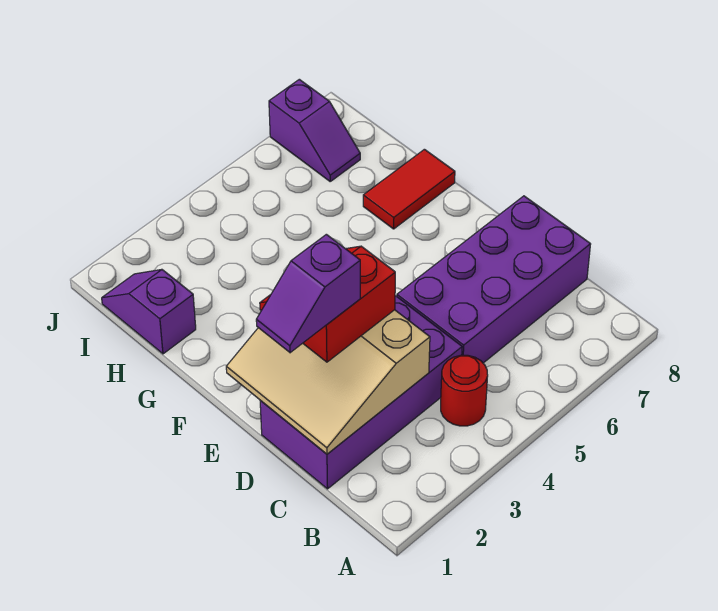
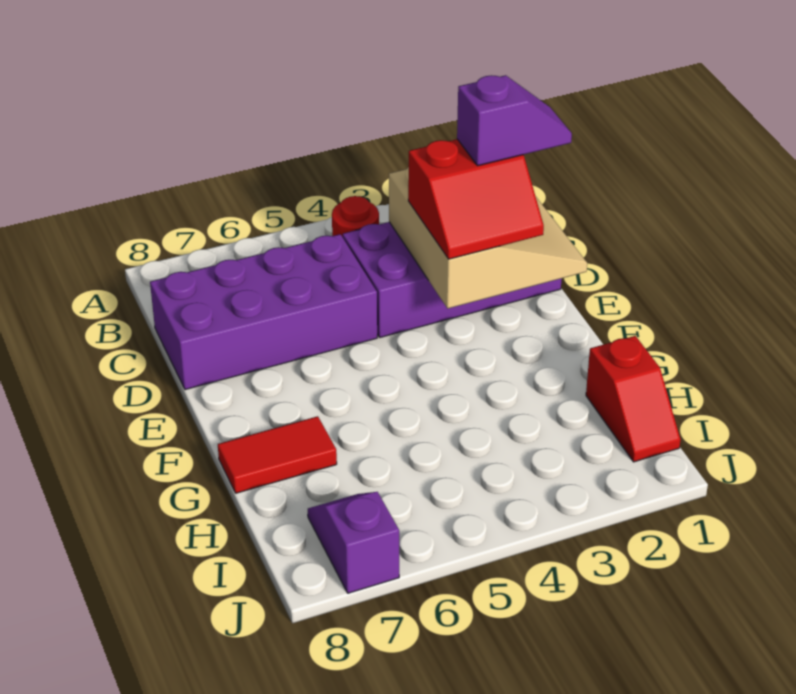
purple slope H1:I1 level 1 top H -> red slope H1:I1 level 1 top H

